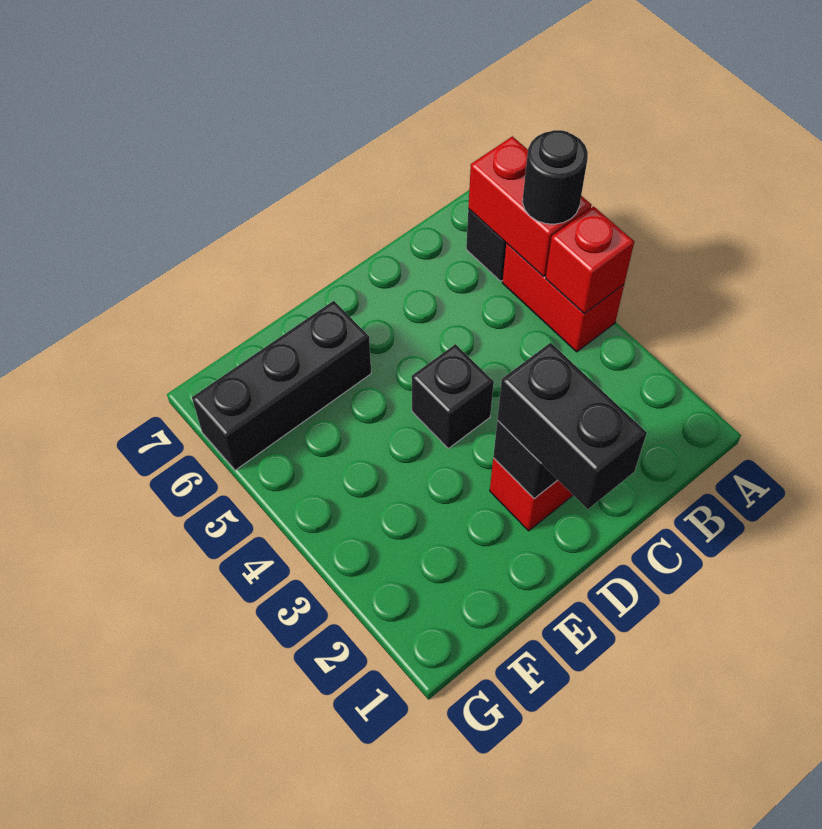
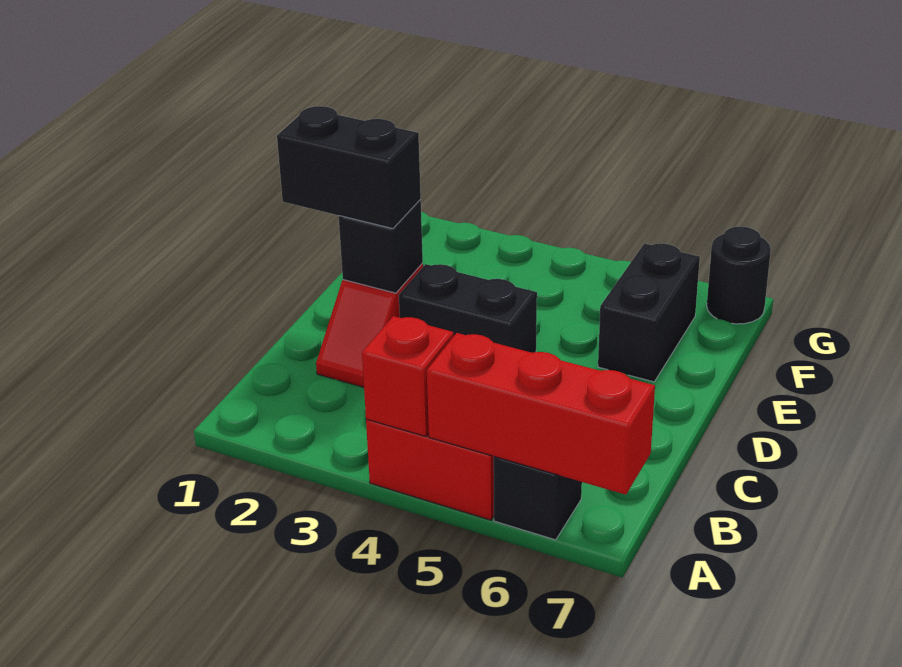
red brick A5:A6 level 2 -> red brick A5:A7 level 2
black round brick A5 level 3 -> black round brick G7 level 1
black brick D4 level 1 -> black brick D3:D4 level 1
black brick E6:G6 level 1 -> black brick E6:F6 level 1

